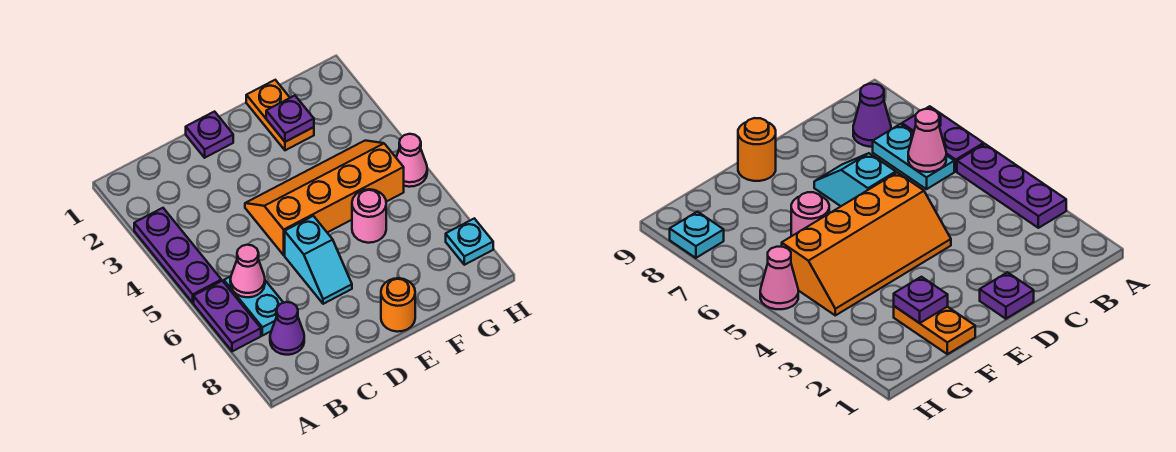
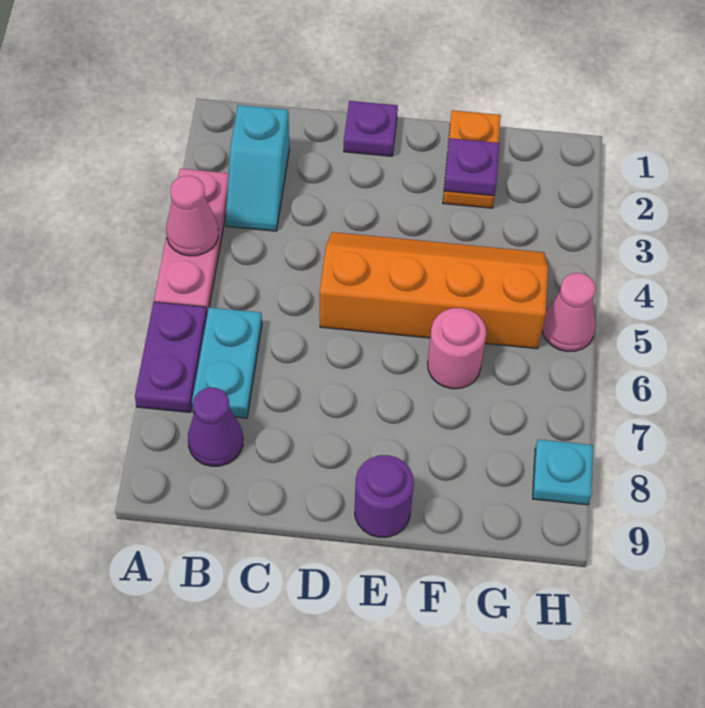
purple plate A3:A5 level 1 -> pink plate A3:A5 level 1
pink cone B6 level 2 -> pink cone A4 level 2
cyan slope D6:D7 level 1 top 6 -> cyan slope B2:B3 level 1 top 2
orange round brick E9 level 1 -> purple round brick E9 level 1

